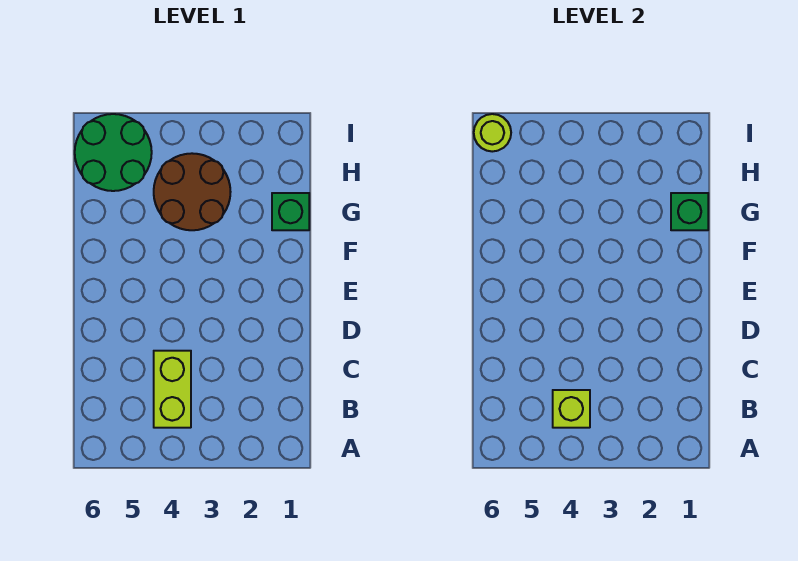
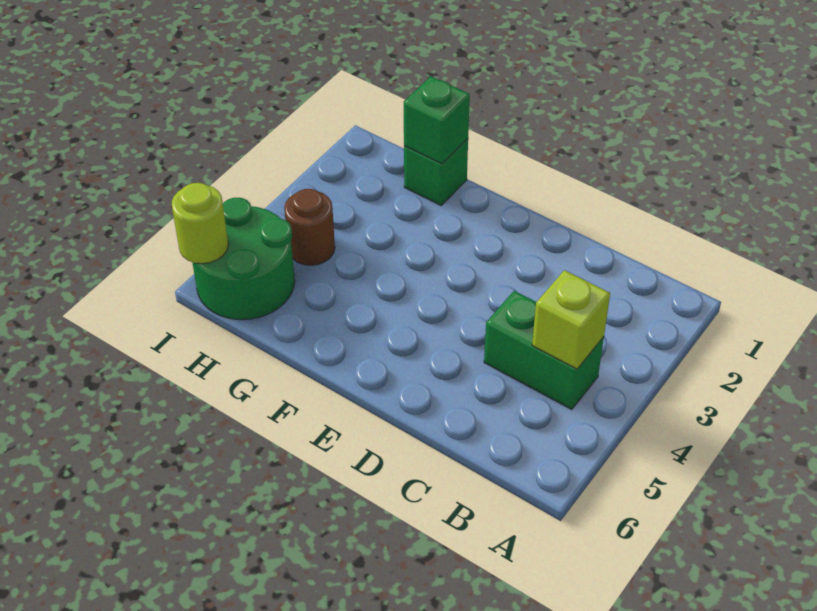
lime brick B4:C4 level 1 -> green brick B4:C4 level 1
brown round brick G3:H4 level 1 -> brown round brick H4 level 1

